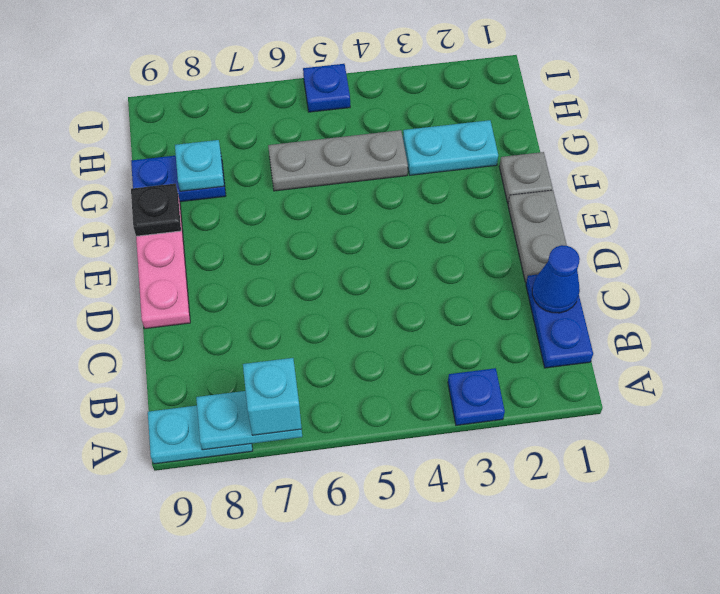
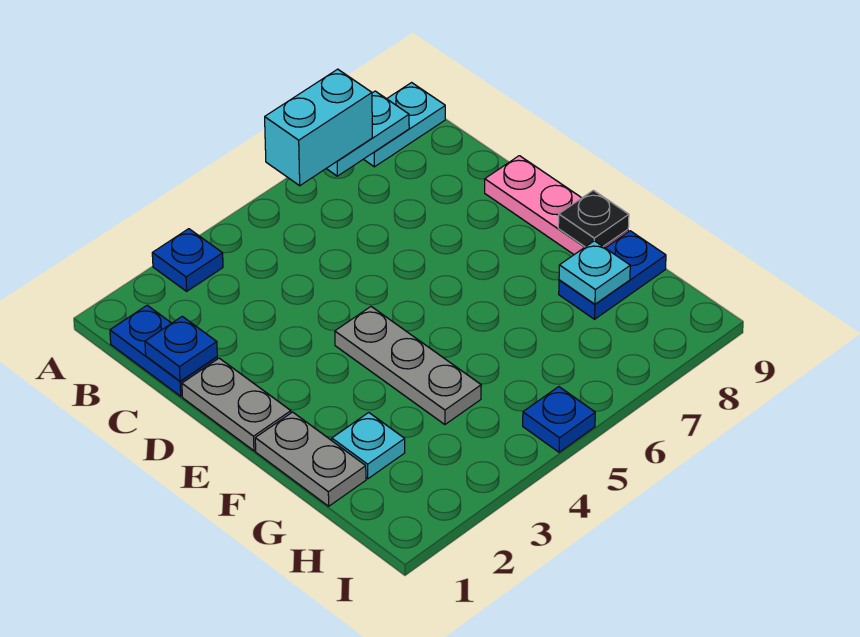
cyan brick A7 level 3 -> cyan brick A6:A7 level 3
blue cone C1 level 2 -> blue plate C1 level 2
grey plate F1 level 1 -> grey plate F1:G1 level 1
cyan plate G2:G3 level 1 -> cyan plate G2 level 1
grey plate G4:G6 level 1 -> grey plate E4:G4 level 1

